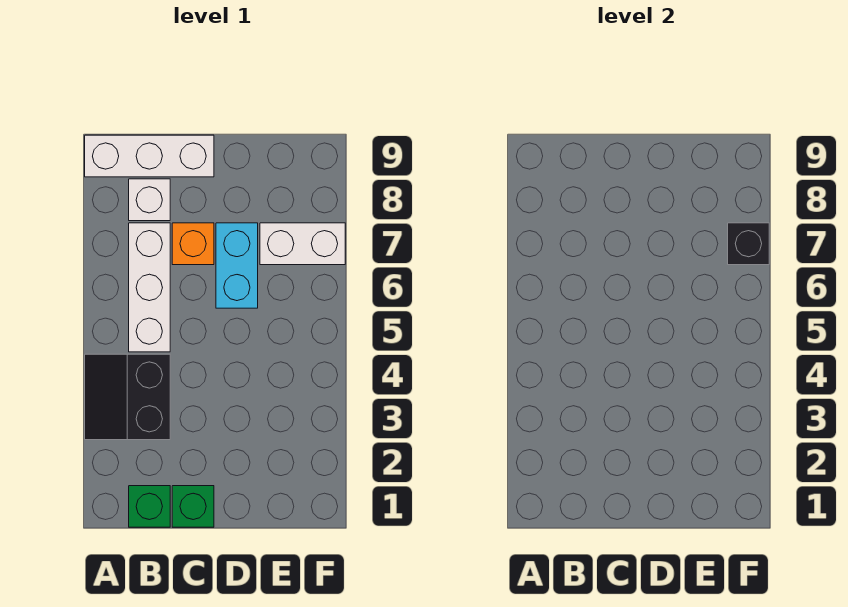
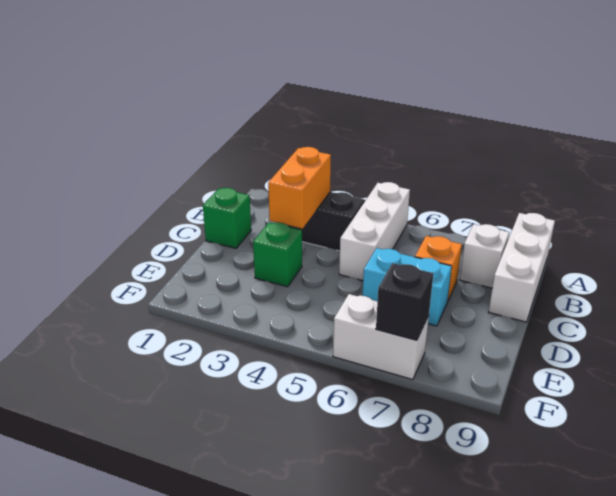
green brick B1 level 1 -> green brick D3 level 1
none -> orange brick B3:C3 level 2
white brick B5:B7 level 1 -> white brick A5:C5 level 1
white brick E7:F7 level 1 -> white brick F6:F7 level 1

